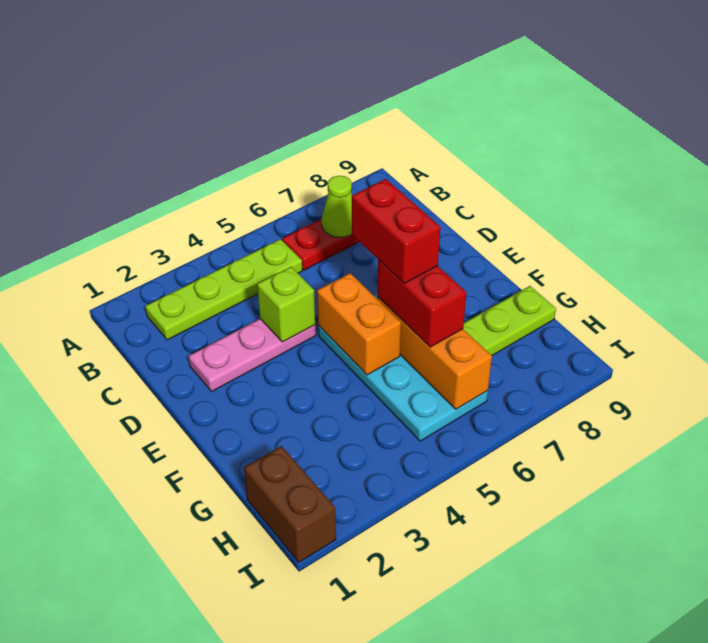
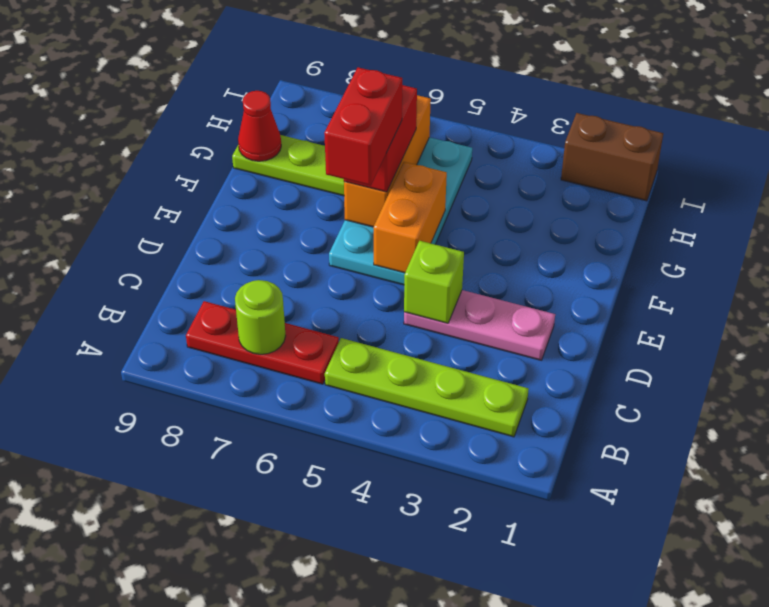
lime cone B7 level 2 -> lime round brick B7 level 2
none -> red cone G9 level 2
brown brick H1:I1 level 1 -> brown brick I1:I2 level 1

